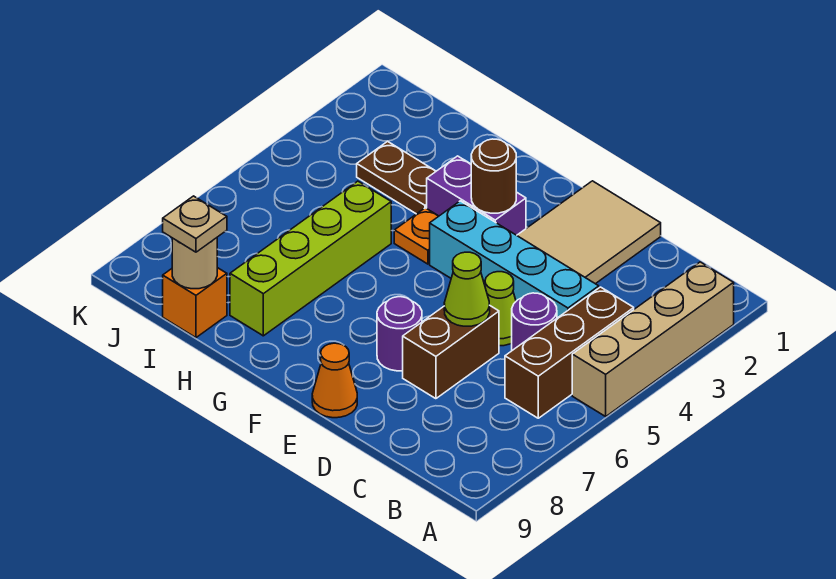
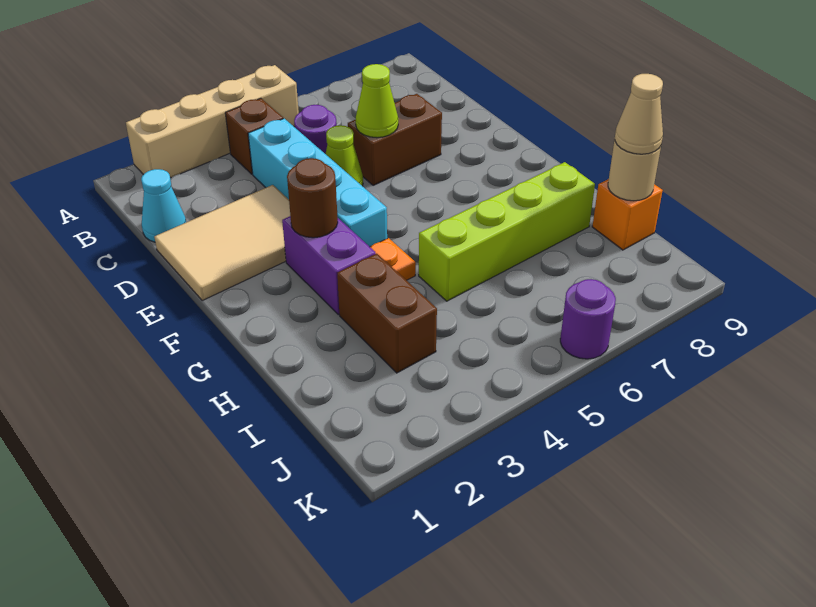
brown brick B4:B6 level 1 -> brown brick B4 level 1
none -> cyan cone C1 level 1
purple round brick E7 level 1 -> purple round brick K6 level 1
orange cone E9 level 1 -> none
brown plate H3:I3 level 1 -> brown brick H3:I3 level 1
tan plate I9 level 3 -> tan cone I9 level 3

